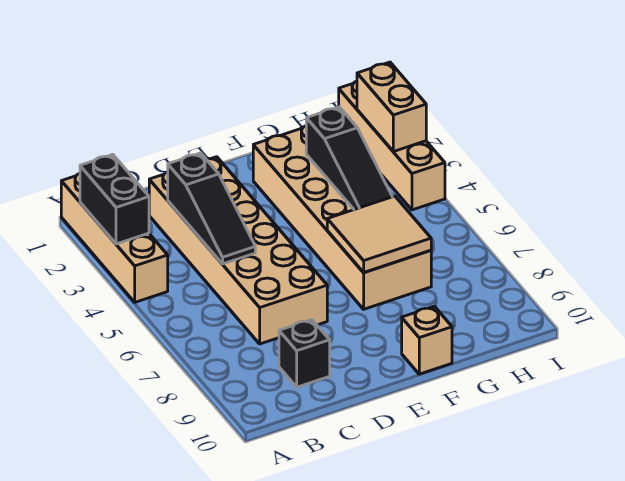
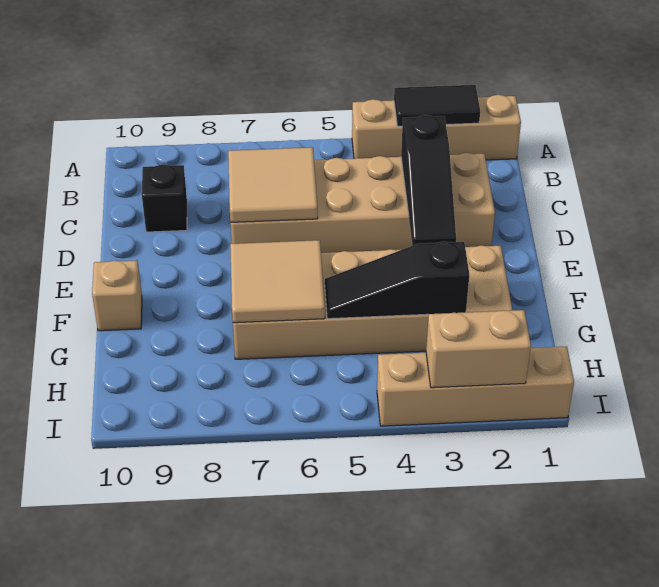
black brick A2:A3 level 2 -> black tile A2:A3 level 2
black slope C3:C5 level 2 top 3 -> black slope C3:E3 level 2 top C
none -> tan tile C6:D7 level 2

